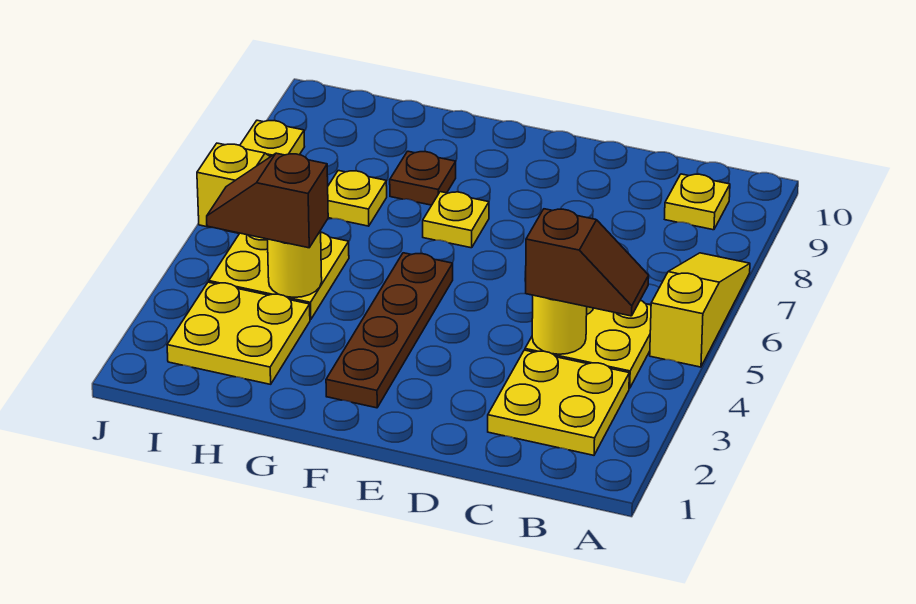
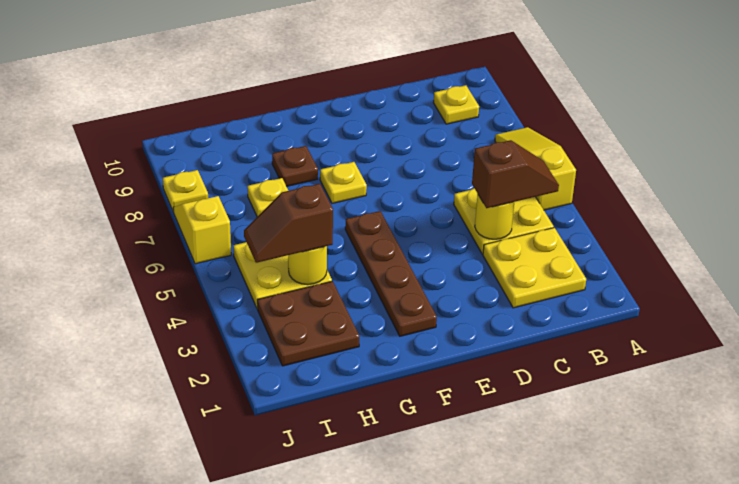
yellow plate H2:I3 level 1 -> brown plate H2:I3 level 1

